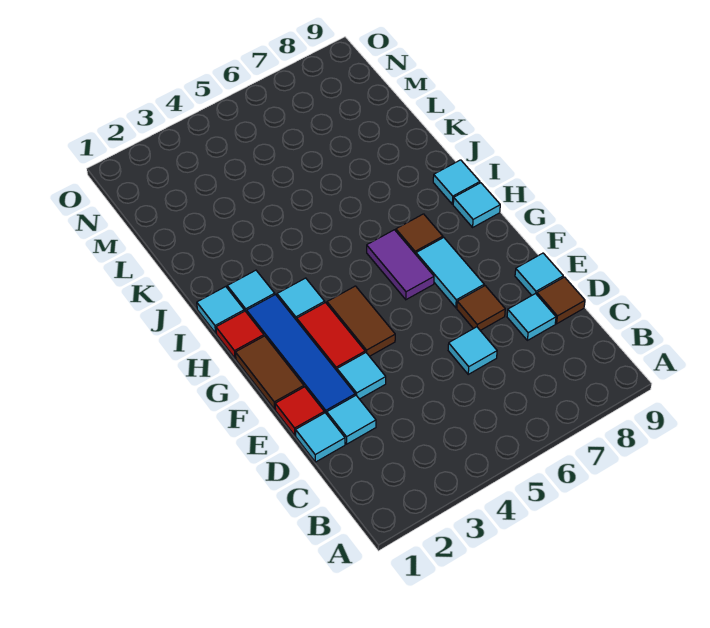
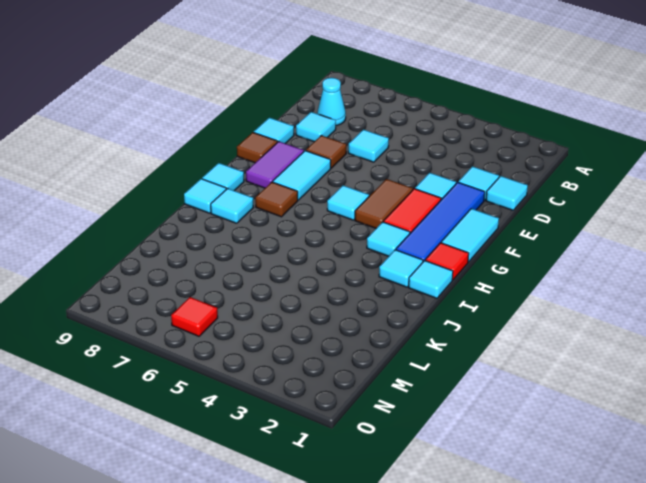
none -> cyan cone C8 level 1
brown tile D9 level 1 -> brown tile F9 level 1
red tile E1 level 1 -> red tile N6 level 1
brown tile F1:G1 level 1 -> cyan tile F1:G1 level 1
none -> cyan tile G5 level 1
purple tile G6:H6 level 1 -> purple tile F8:G8 level 1
none -> cyan tile I8 level 1

